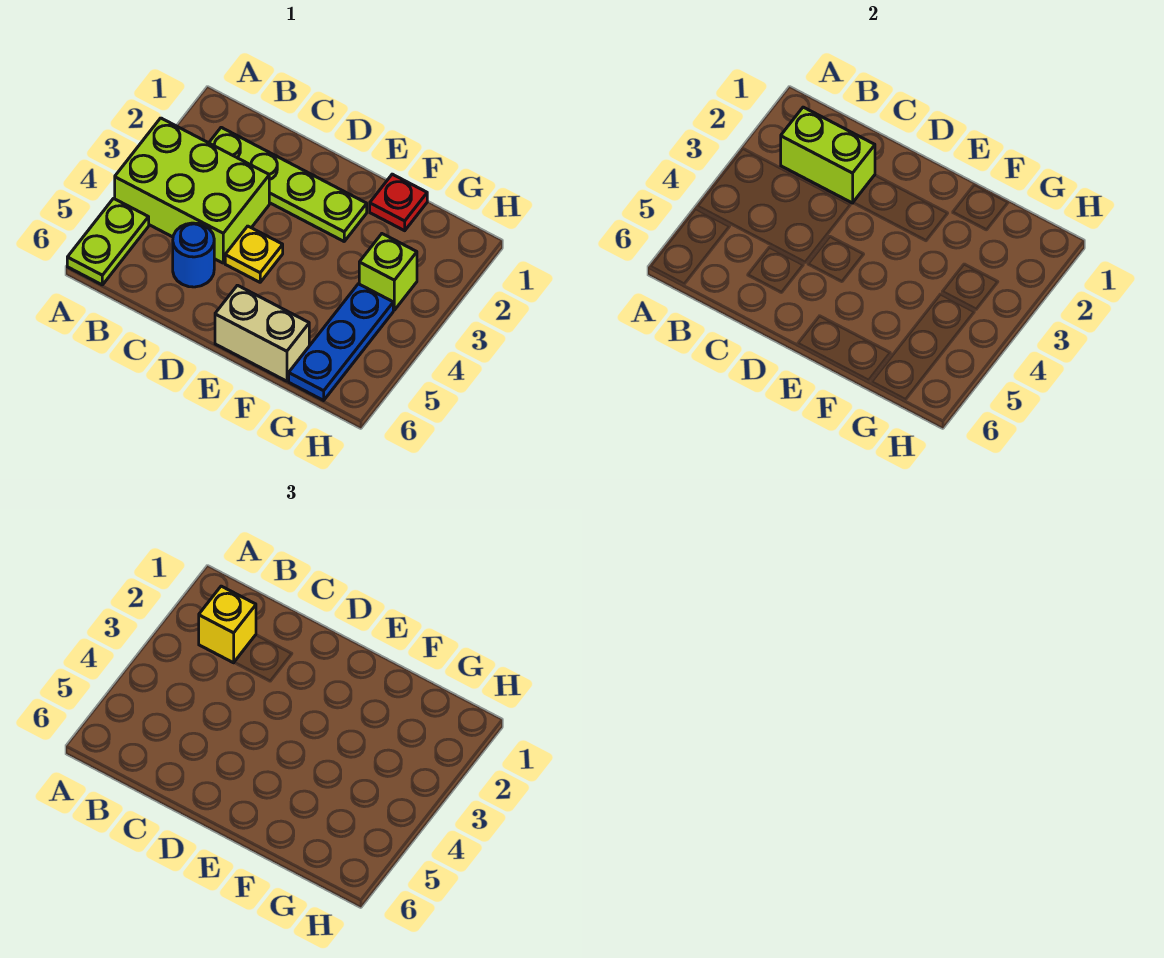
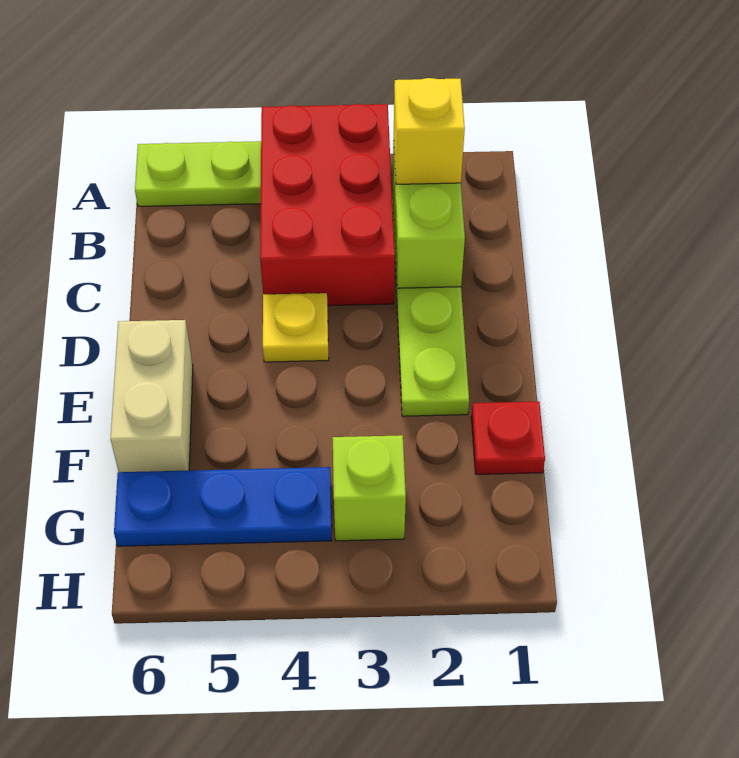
lime brick A3:C4 level 1 -> red brick A3:C4 level 1
blue round brick C5 level 1 -> none

